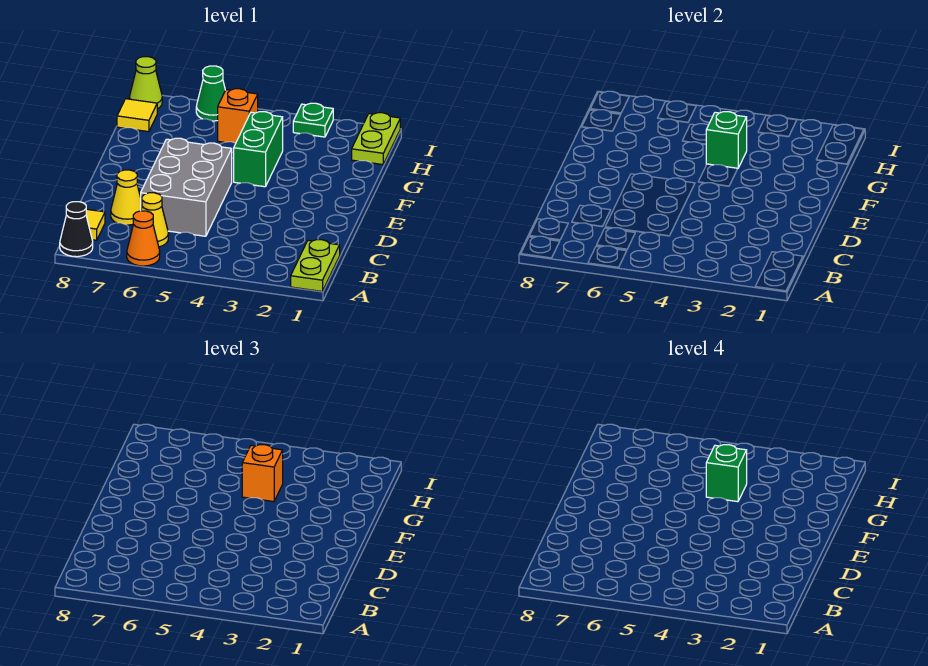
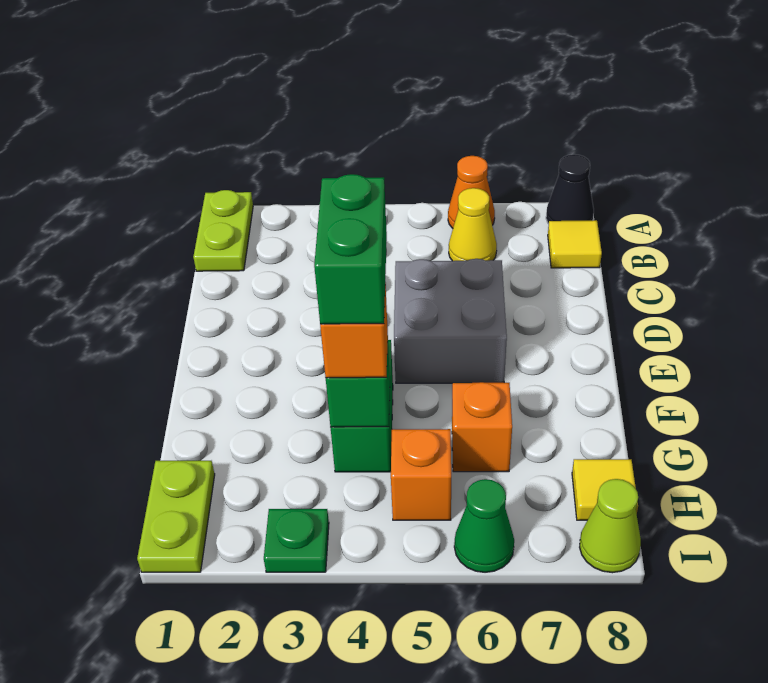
grey brick C5:E6 level 1 -> grey brick D5:E6 level 1
yellow cone C7 level 1 -> none
green brick G4 level 4 -> green brick F4:G4 level 4
none -> orange brick G6 level 1

